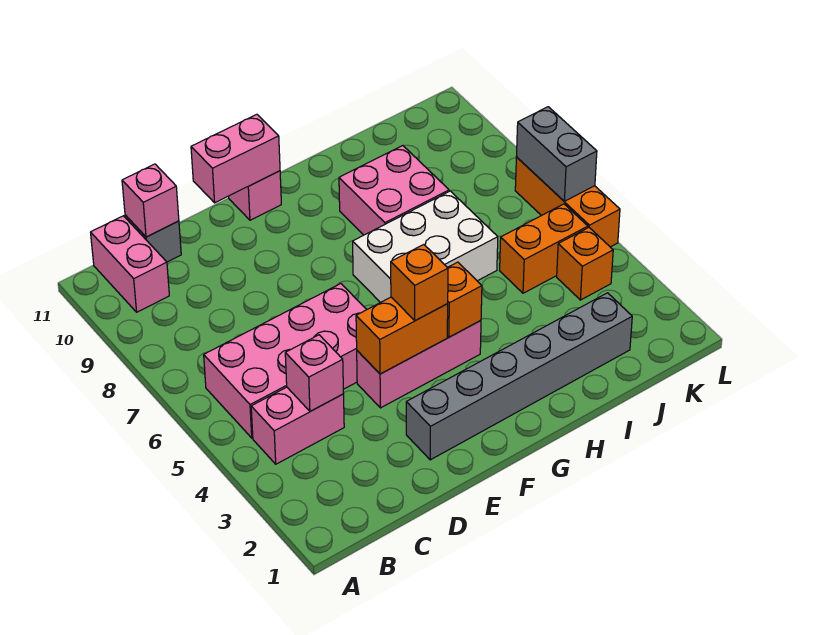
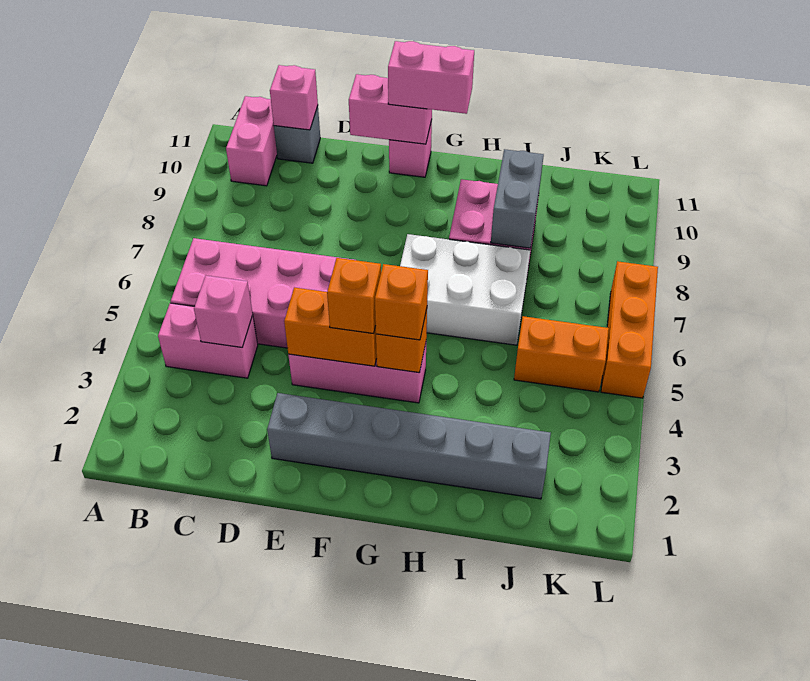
none -> pink brick F11:G11 level 3
orange brick K4 level 1 -> orange brick G4 level 3
grey brick L6:L7 level 2 -> grey brick I8:I9 level 2

